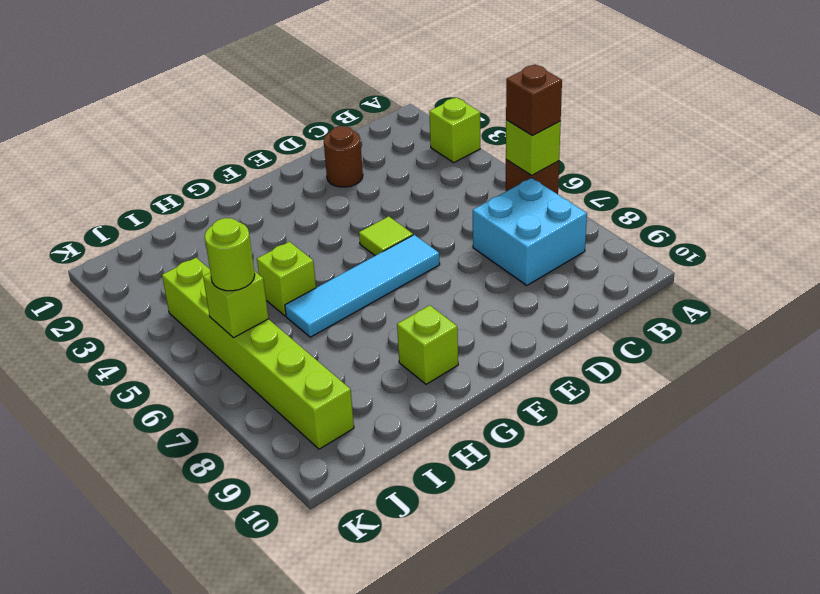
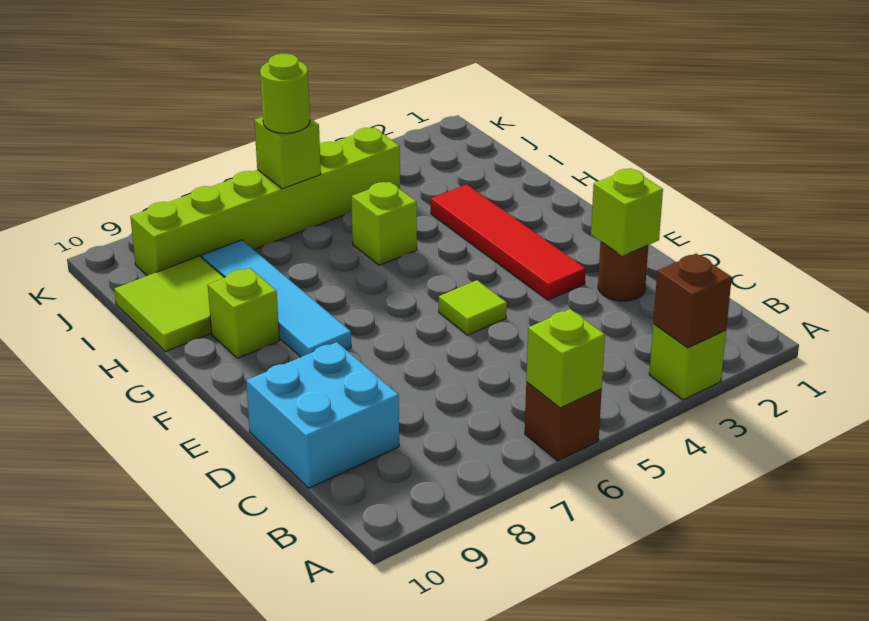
brown brick A6 level 3 -> brown brick A3 level 2
cyan brick B7:C8 level 1 -> cyan brick C9:D10 level 1
none -> lime brick D2 level 2
none -> red tile E3:H3 level 1
cyan tile E6:H6 level 1 -> cyan tile F8:I8 level 1
none -> lime tile H9:I10 level 1

